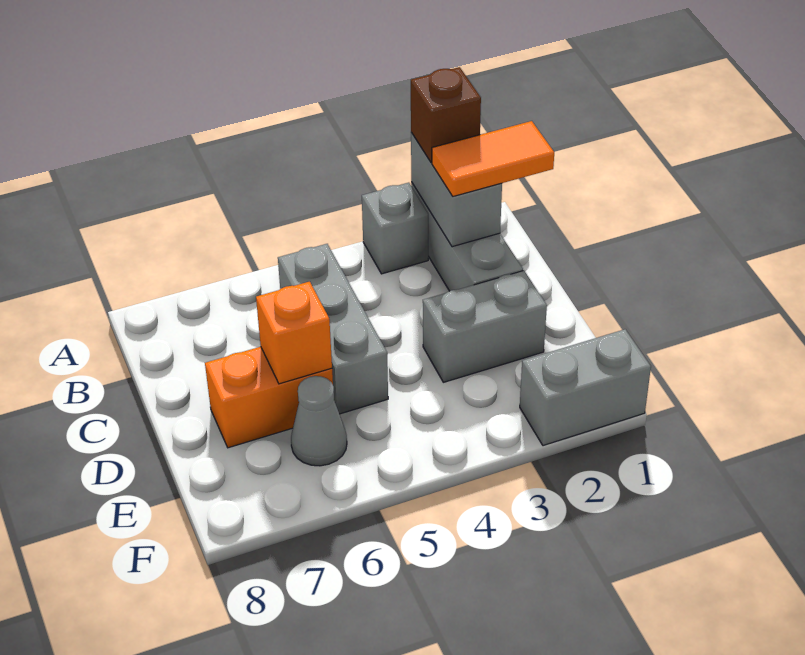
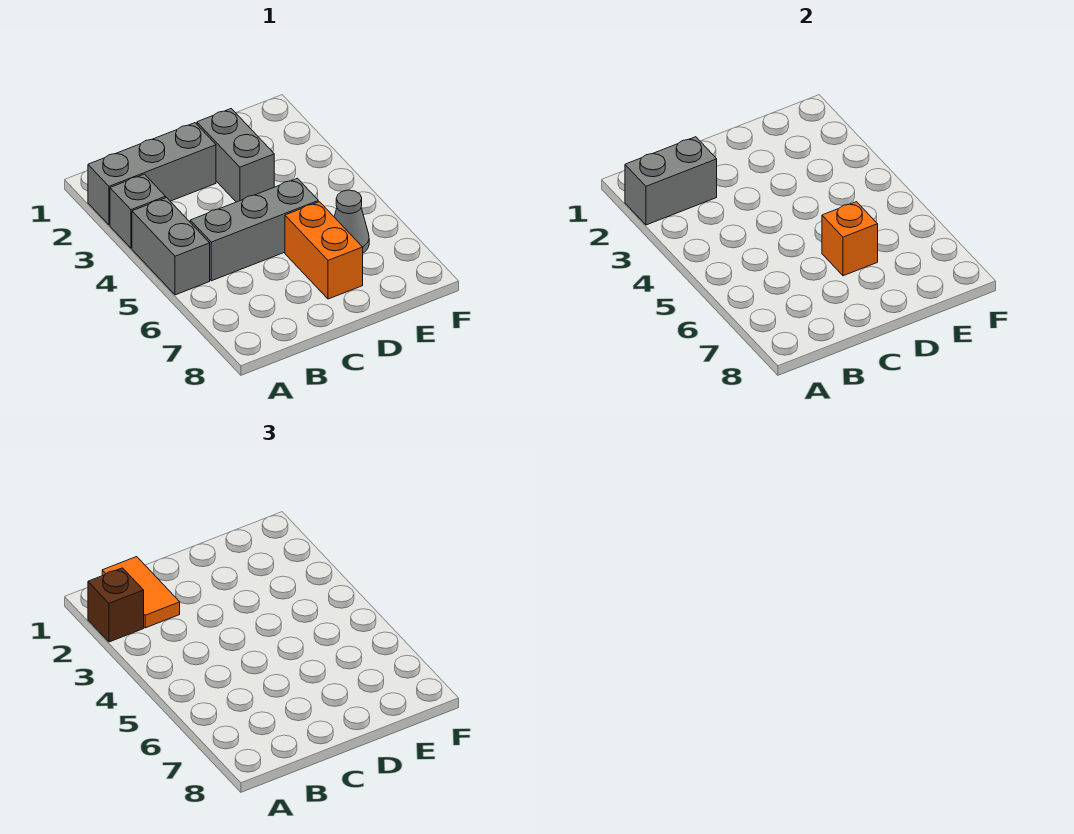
grey brick F1:F2 level 1 -> grey brick A4:A5 level 1

